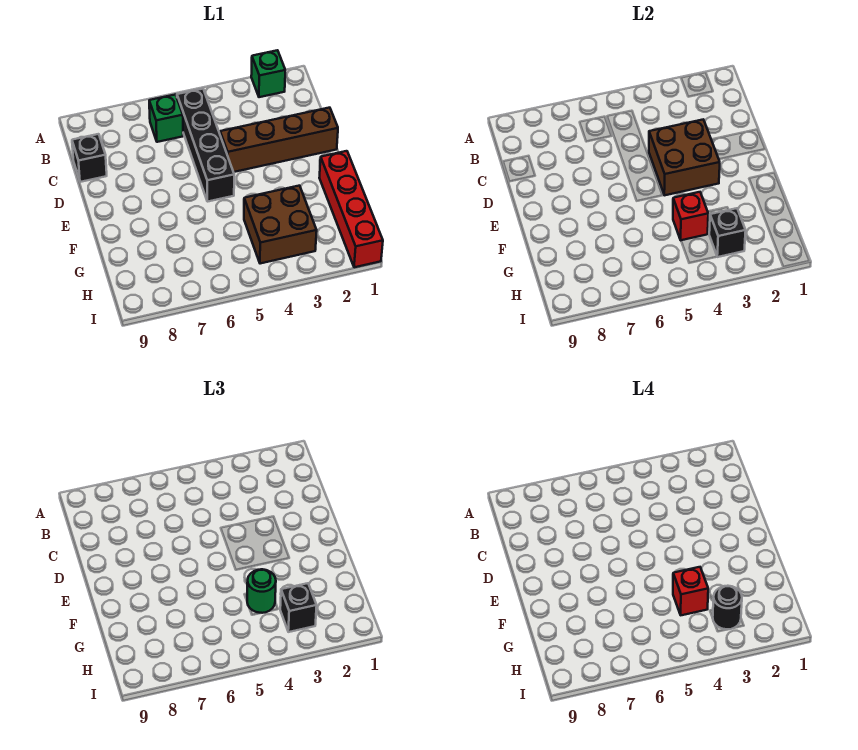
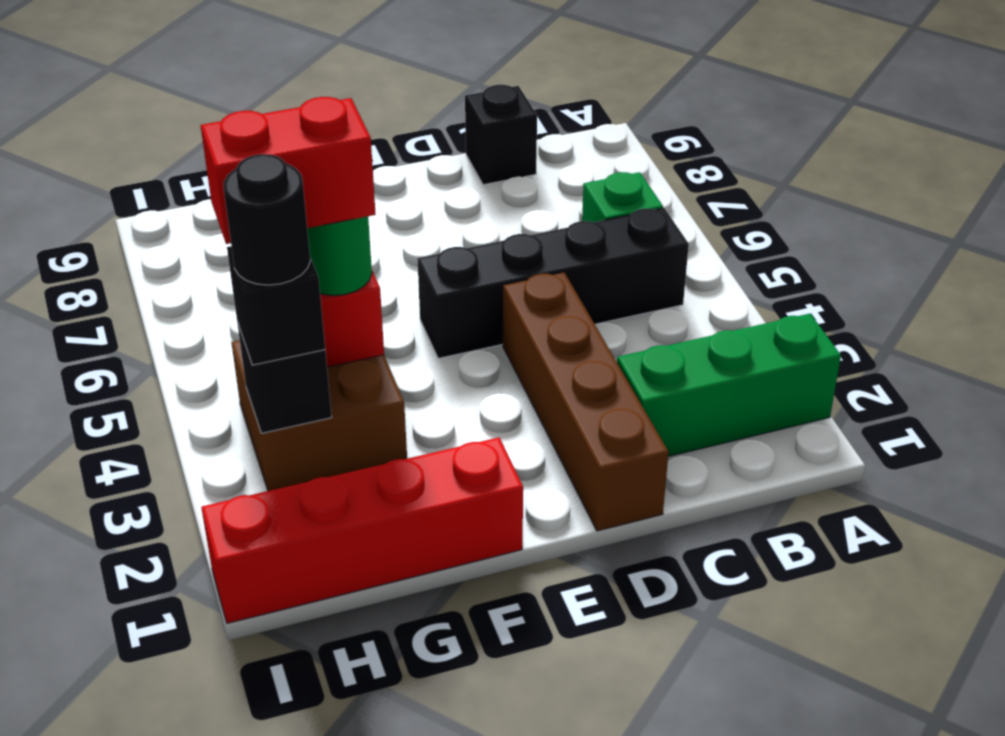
green brick A2 level 1 -> green brick A2:C2 level 1
brown brick D3:E4 level 2 -> none
red brick G4 level 4 -> red brick G4:H4 level 4

